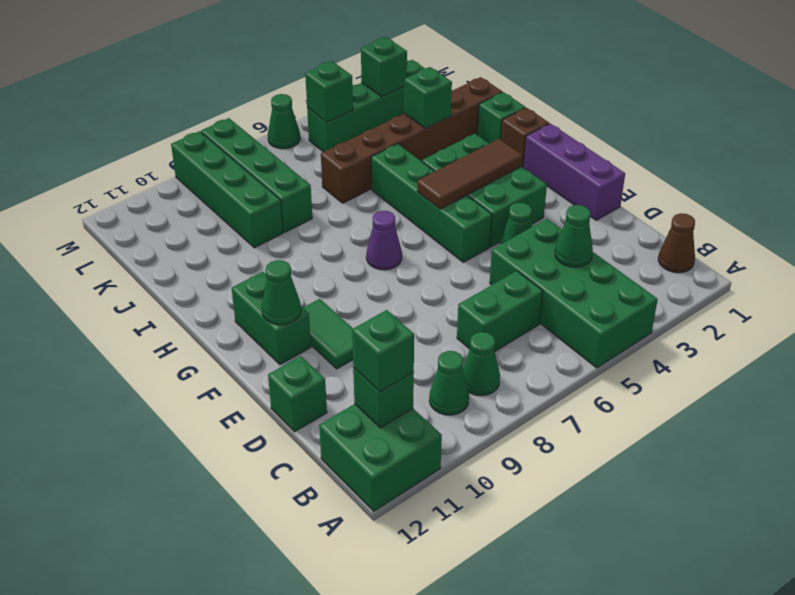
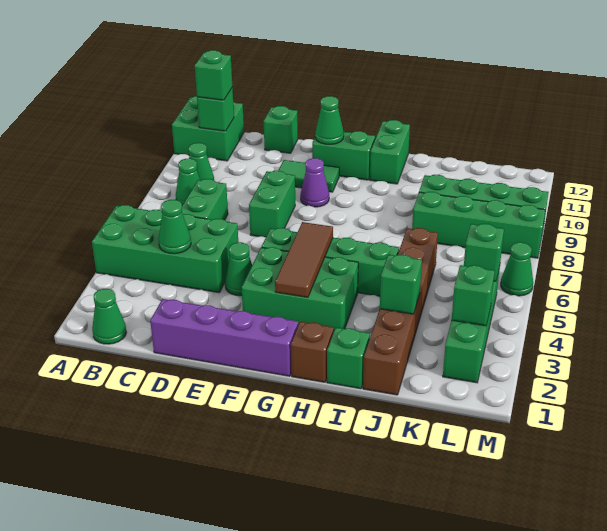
brown cone B1 level 1 -> green cone B1 level 1
purple brick E1:G1 level 1 -> purple brick D1:G1 level 1
none -> green brick E7:E8 level 1
purple cone G7 level 1 -> purple cone F9 level 1
none -> green brick H11:H12 level 1

